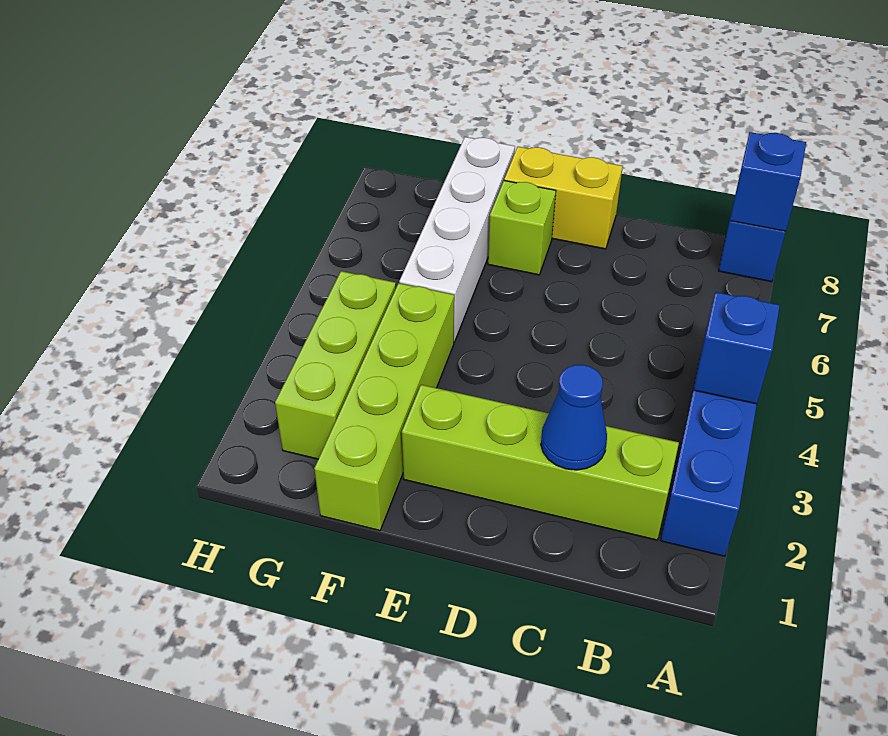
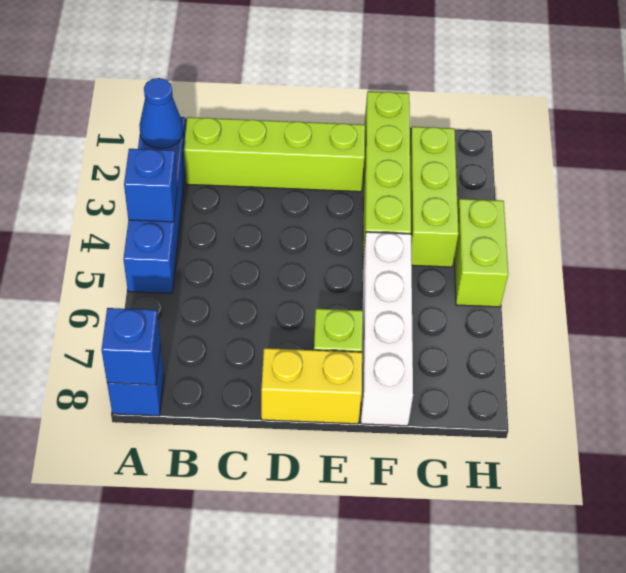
blue cone C2 level 2 -> blue cone A2 level 2
none -> lime brick H4:H5 level 1

